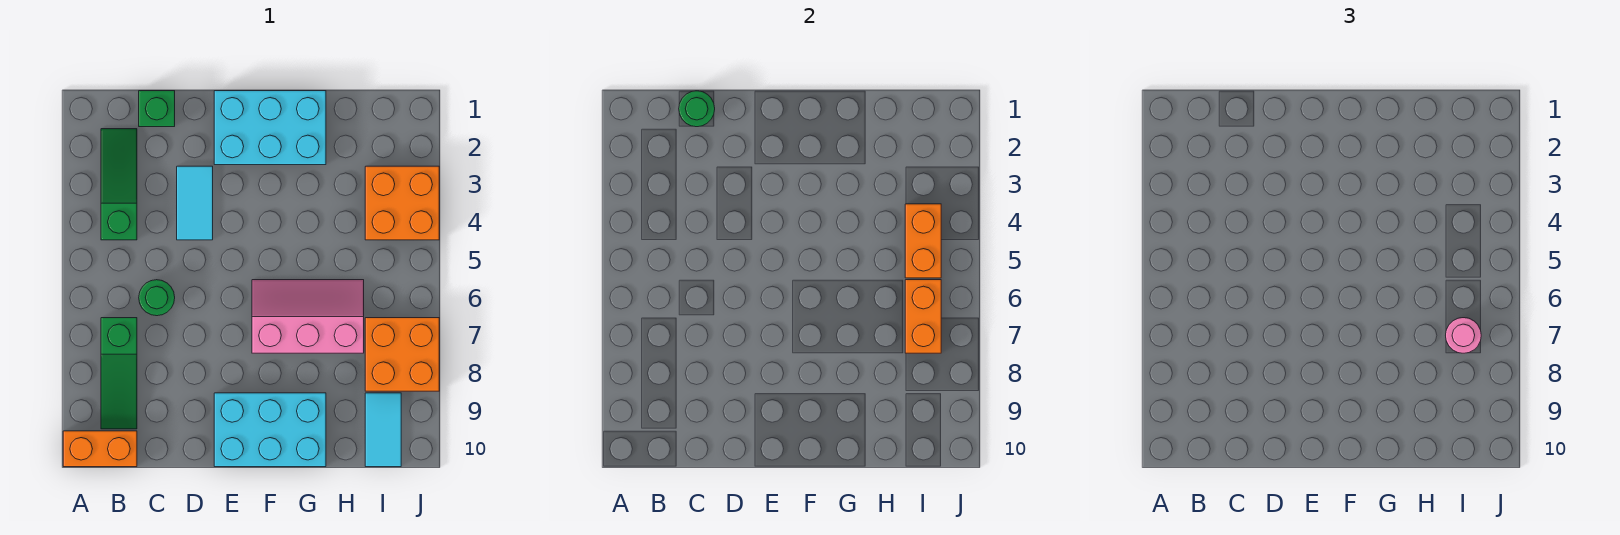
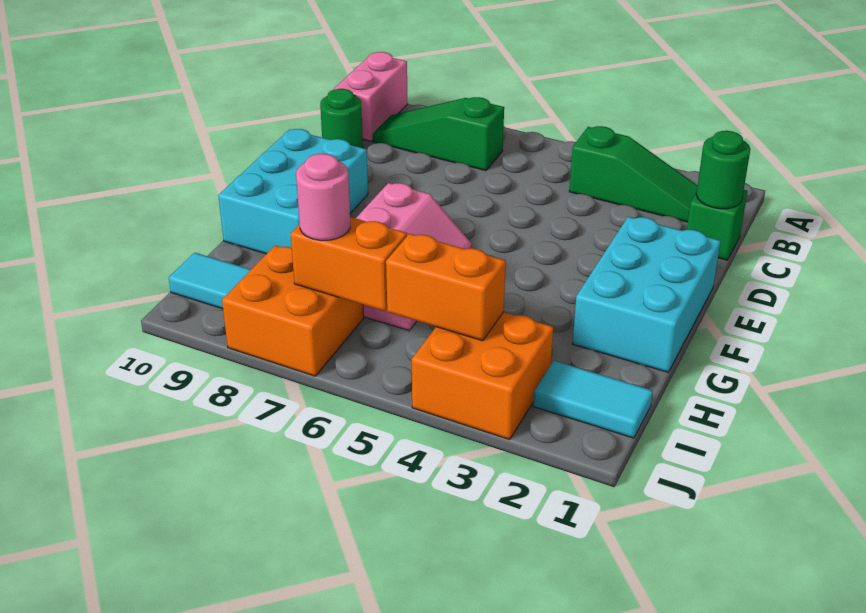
orange brick A10:B10 level 1 -> pink brick A10:B10 level 1
green round brick C6 level 1 -> green round brick C10 level 1
cyan tile D3:D4 level 1 -> cyan tile I1:I2 level 1

